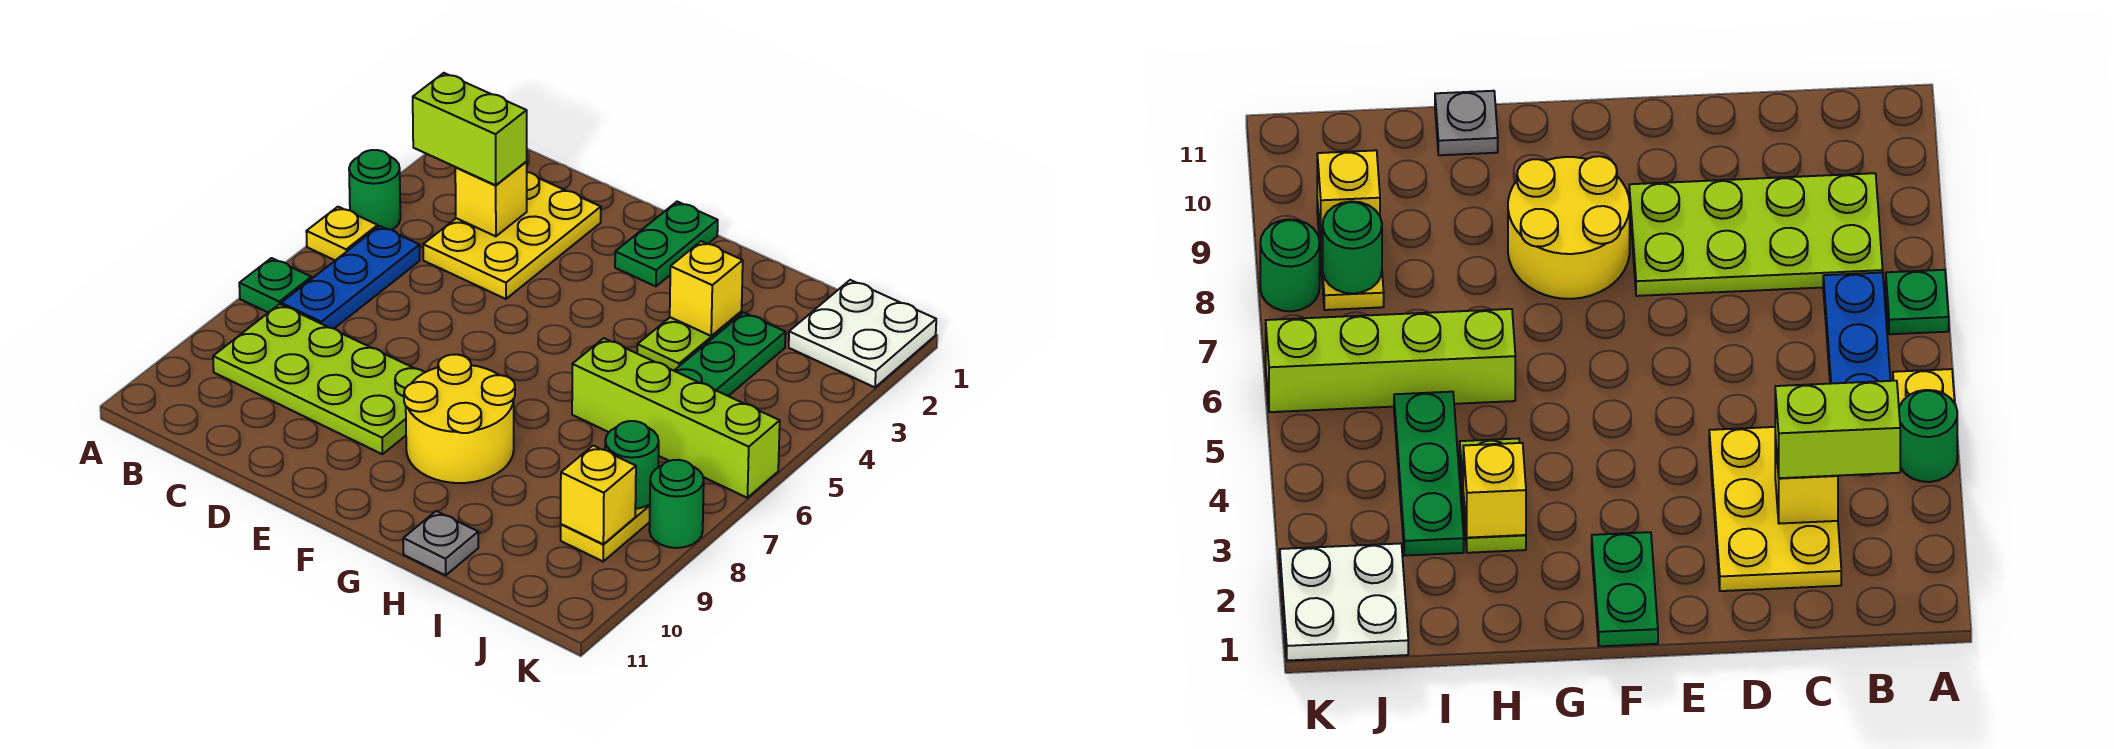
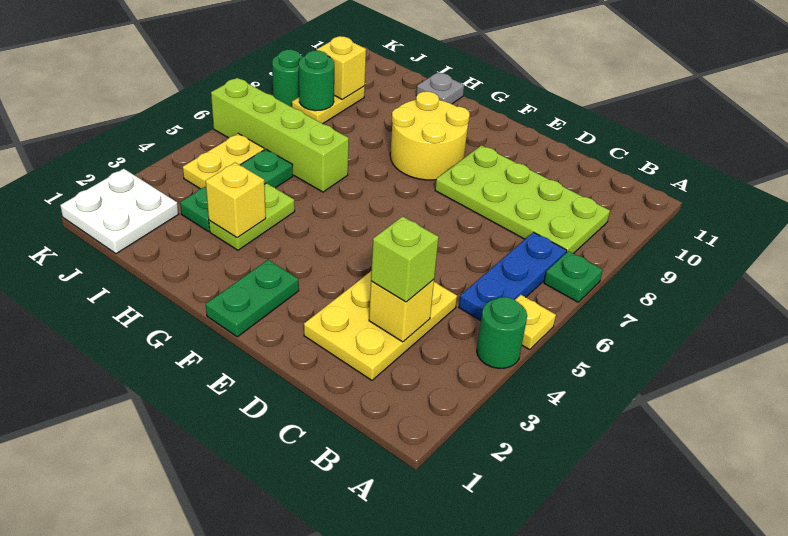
lime brick B3:C3 level 3 -> lime brick C3 level 3
none -> yellow plate J4:J5 level 1

